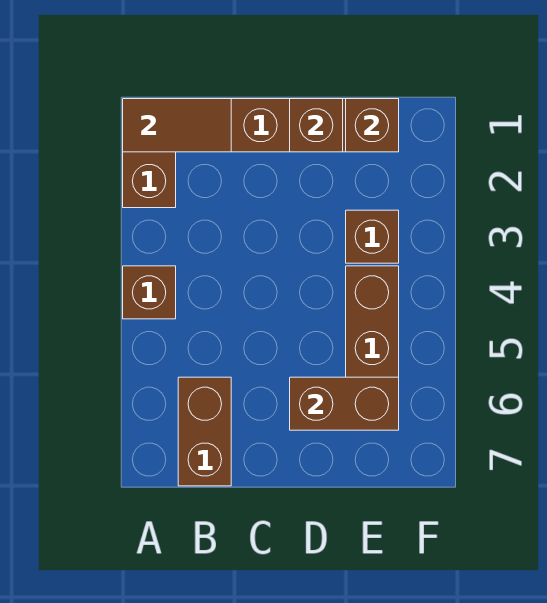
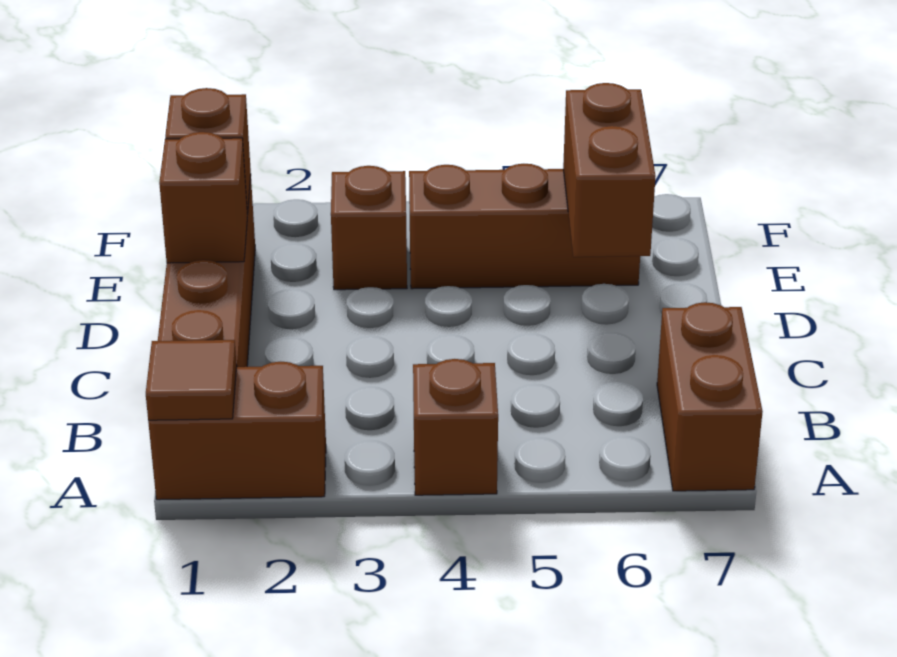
brown tile A1:B1 level 2 -> brown tile A1 level 2
brown brick B6:B7 level 1 -> brown brick A7:B7 level 1

